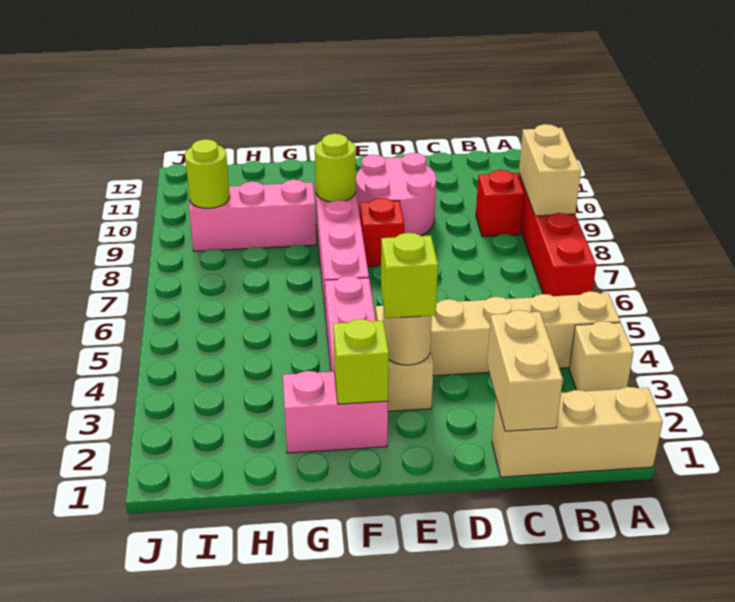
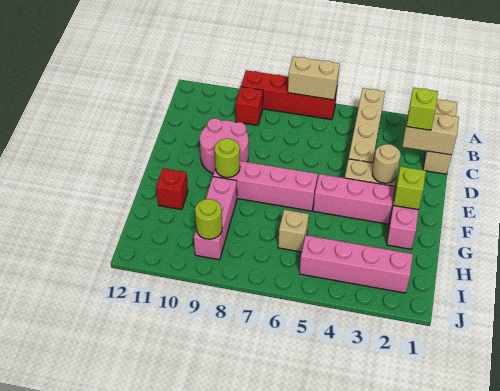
tan brick A3 level 1 -> tan brick H6 level 1
tan brick A8:A9 level 2 -> tan brick A6:A7 level 2
lime brick E3 level 3 -> lime brick C2 level 3
red brick E8 level 1 -> red brick G11 level 1
none -> pink brick I2:I5 level 1

